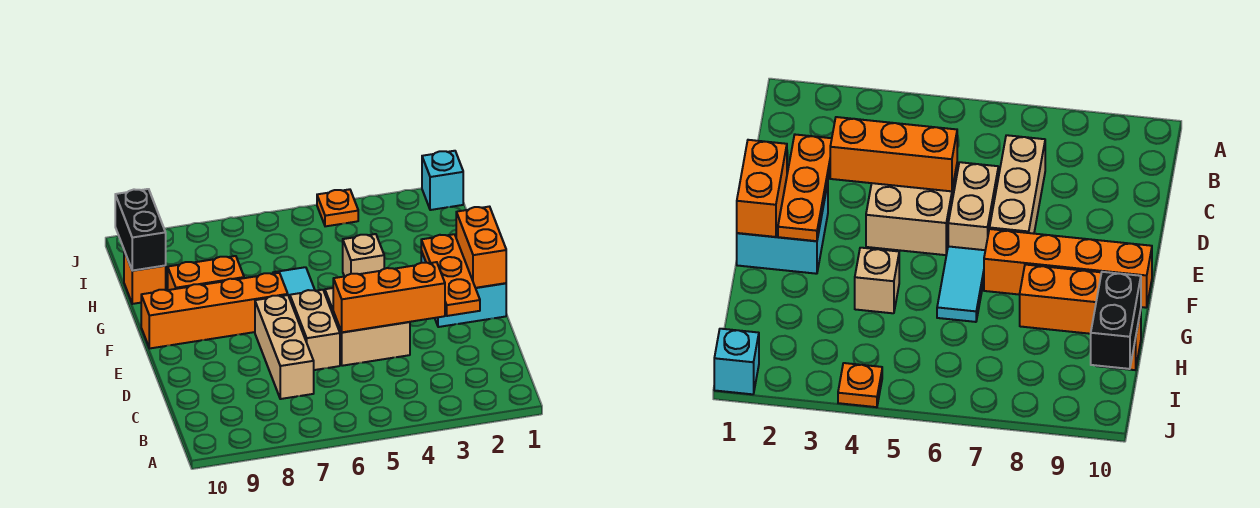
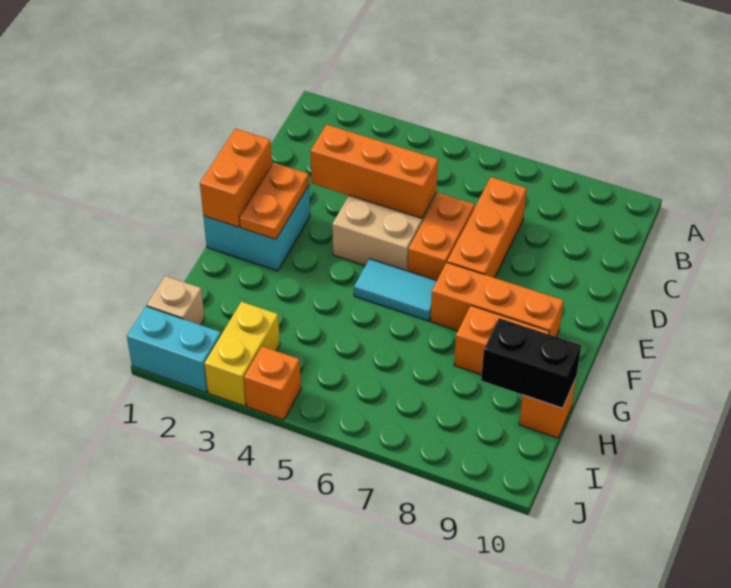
tan brick C7:E7 level 1 -> orange brick C7:E7 level 1
orange plate D2:F2 level 2 -> orange plate E2:F2 level 2
tan brick D6:E6 level 1 -> orange brick D6:E6 level 1
cyan tile F6:G6 level 1 -> cyan tile F5:F6 level 1
orange brick F7:F10 level 1 -> orange brick F7:F9 level 1
tan brick G4 level 1 -> tan brick I1 level 1
black brick H10:I10 level 2 -> black brick H9:H10 level 2
none -> yellow brick I3:J3 level 1
cyan brick J1 level 1 -> cyan brick J1:J2 level 1
orange plate J4 level 1 -> orange brick J4 level 1

